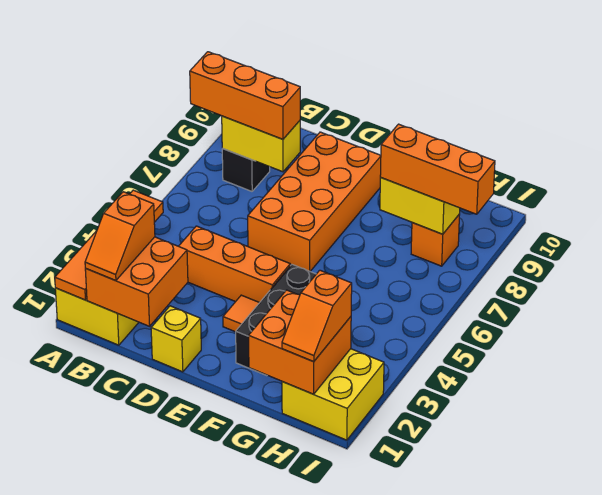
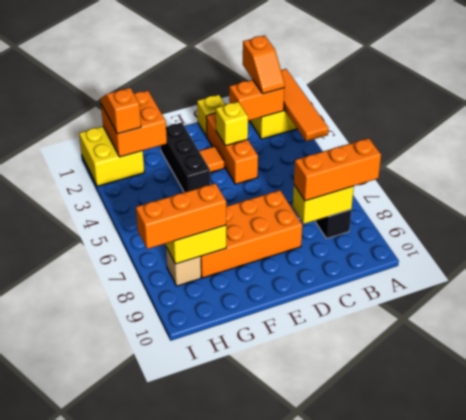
orange brick B1:C2 level 2 -> orange brick B2:C2 level 2
orange slope B1:B2 level 3 top 2 -> orange slope B1:B2 level 3 top 1
orange brick C4:E4 level 1 -> orange brick D2:D4 level 1
none -> yellow brick D3 level 2
orange brick D6:E9 level 1 -> orange brick D7:G8 level 1
orange brick H8 level 1 -> tan brick H8 level 1

